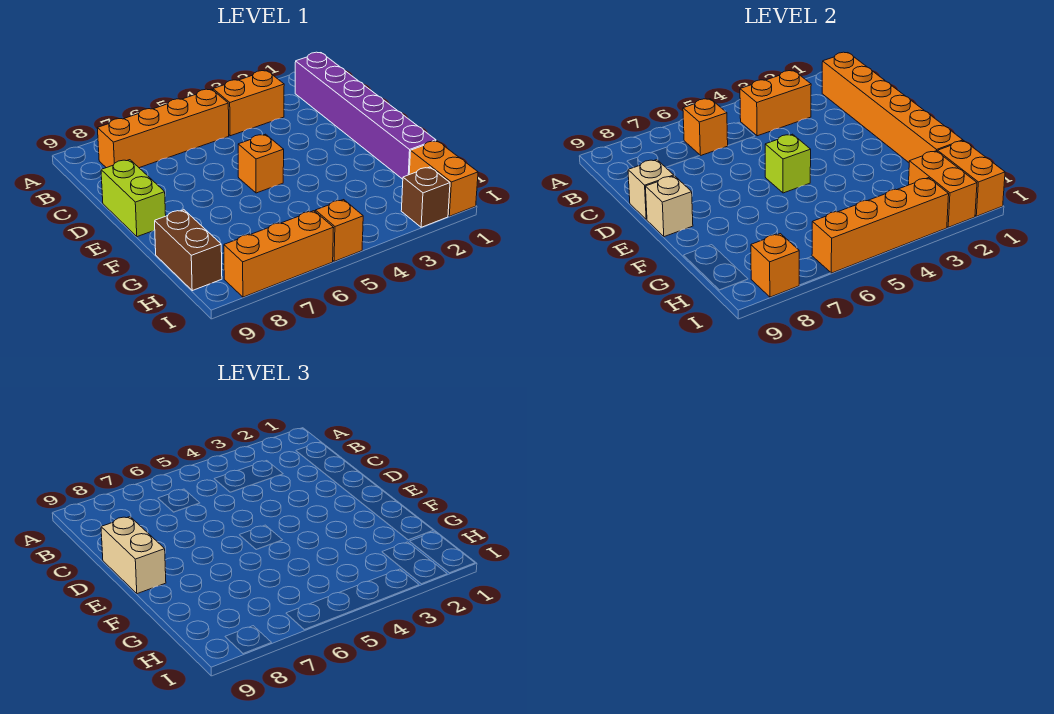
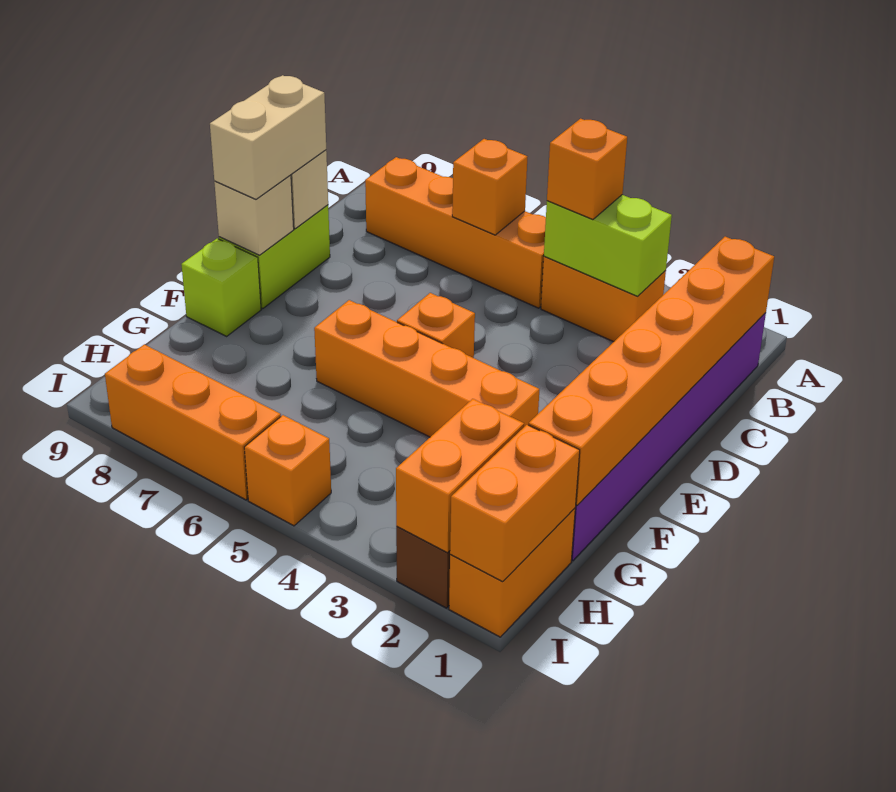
orange brick B3:B4 level 2 -> lime brick B3:B4 level 2
lime brick E5 level 2 -> lime brick F9 level 1
brown brick G9:H9 level 1 -> none
orange brick I3:I6 level 2 -> orange brick F3:F6 level 1
orange brick I8 level 2 -> orange brick B4 level 3

